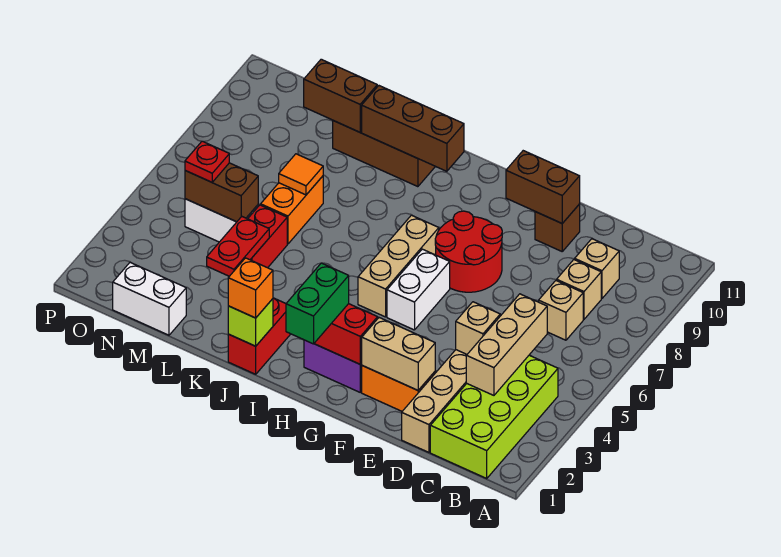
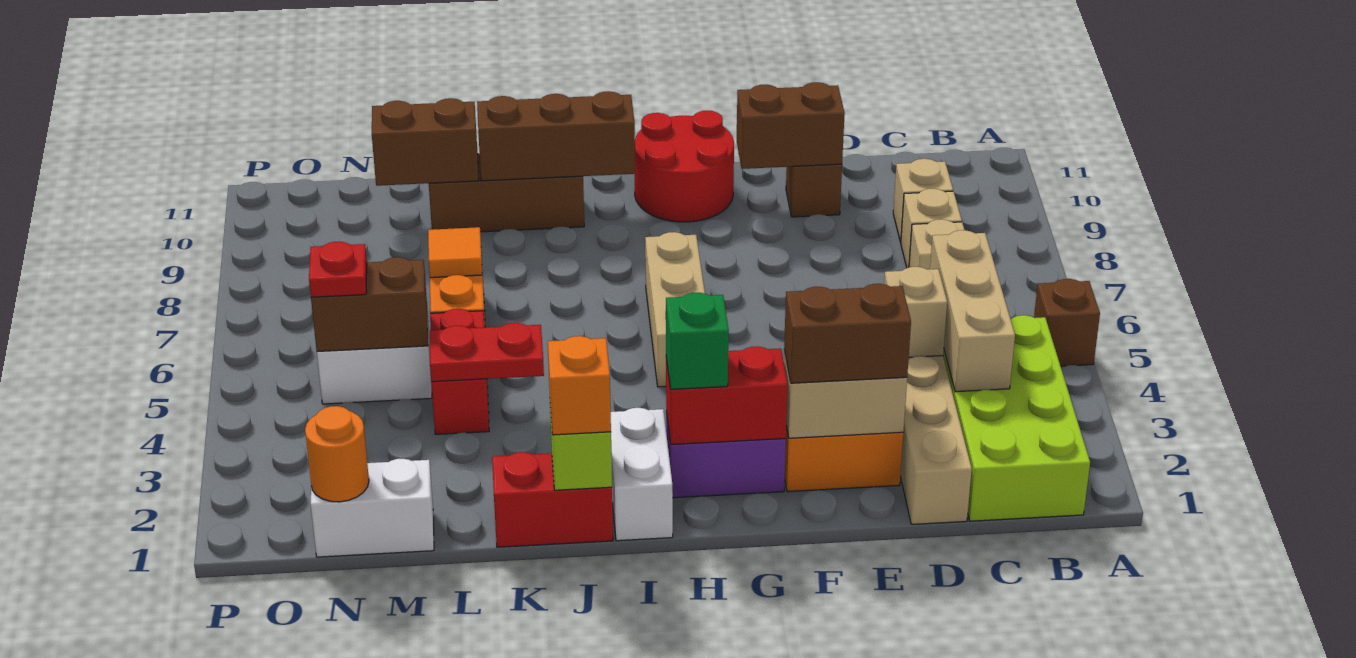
none -> brown brick A5 level 1
none -> brown brick E2:F2 level 3
red round brick F7:G8 level 1 -> red round brick G10:H11 level 1
white brick G5:G6 level 1 -> white brick I1:I2 level 1
green brick H1:H2 level 3 -> green brick H2 level 3
red brick J1:J2 level 1 -> red brick J1:K1 level 1
red plate L3:L4 level 2 -> red plate K4:L4 level 2
none -> orange round brick N1 level 2

